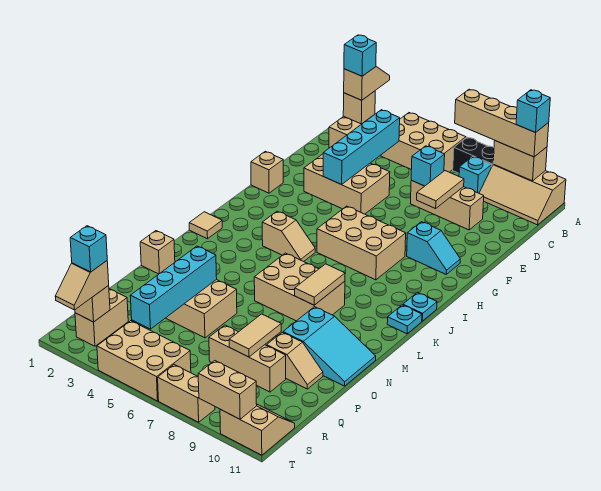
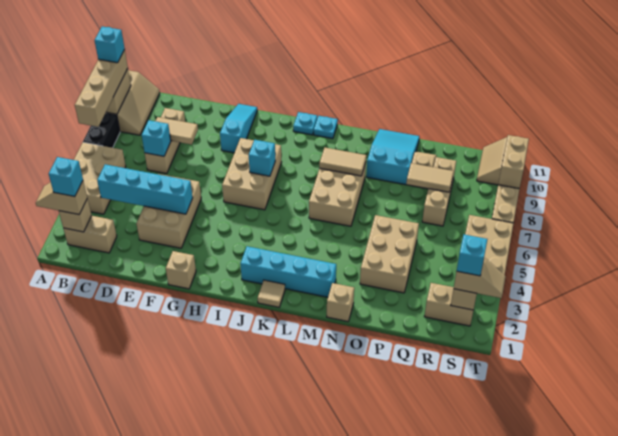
cyan brick B8 level 1 -> cyan brick I7 level 2
cyan slope G9:G10 level 1 top 9 -> cyan slope G9:G11 level 1 top 9
tan slope J4:J5 level 1 top 4 -> none
cyan brick O4:R4 level 2 -> cyan brick J2:M2 level 1

